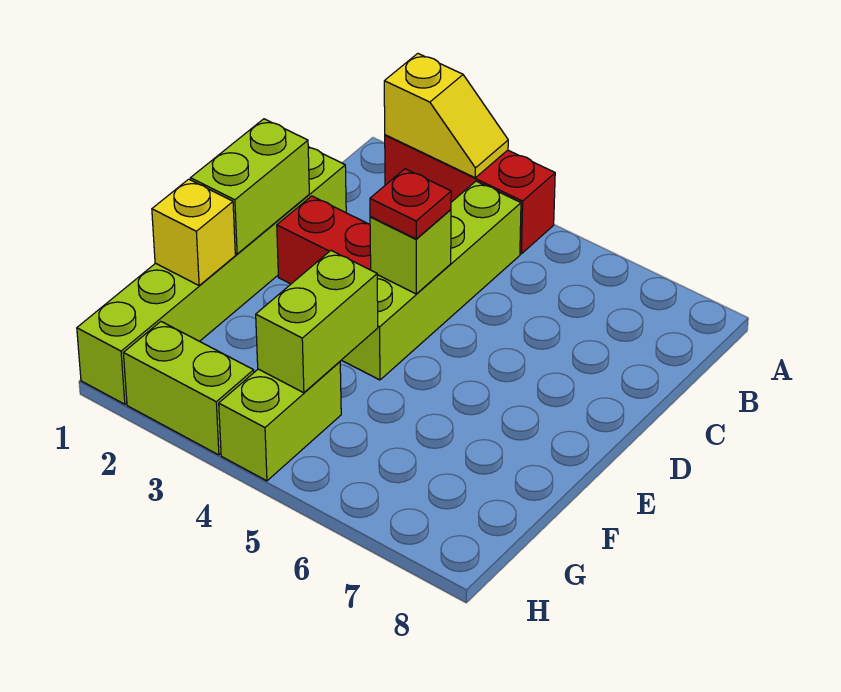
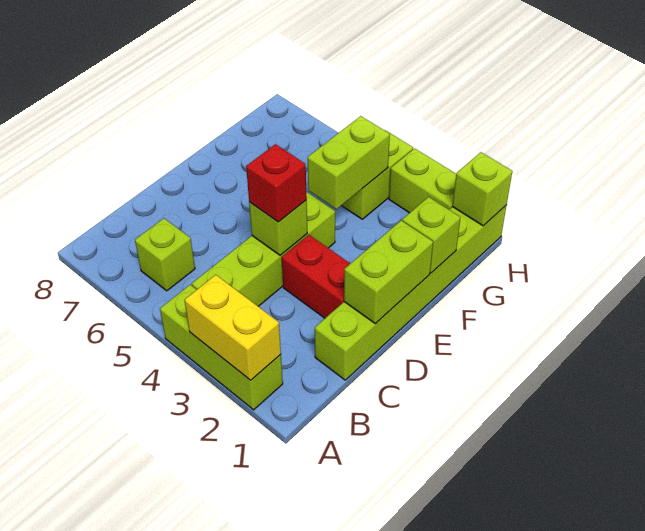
red brick A2:A4 level 1 -> lime brick A2:A4 level 1
yellow slope A2:A3 level 2 top 2 -> yellow brick A2:A3 level 2
none -> lime brick B6 level 1
red plate D4 level 3 -> red brick D4 level 3
yellow brick F1 level 2 -> lime brick F1 level 2
none -> lime brick H1 level 2

